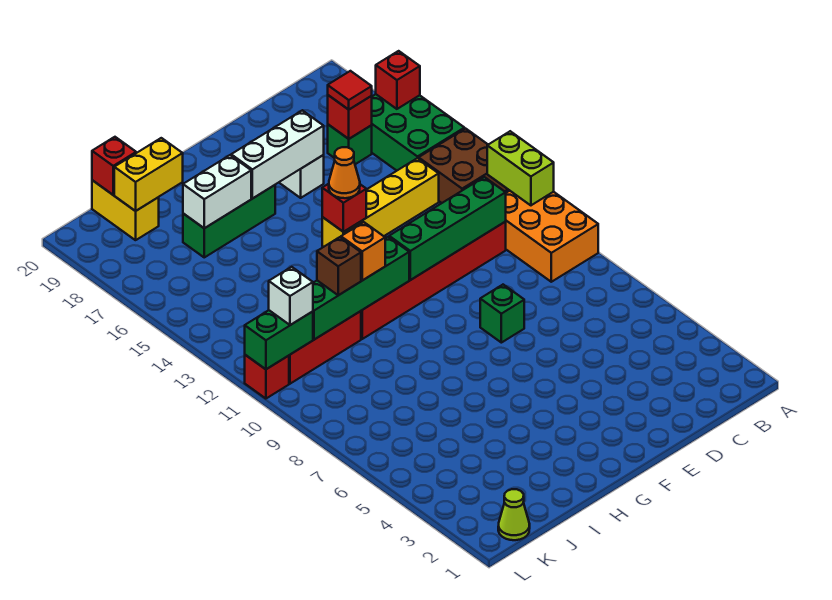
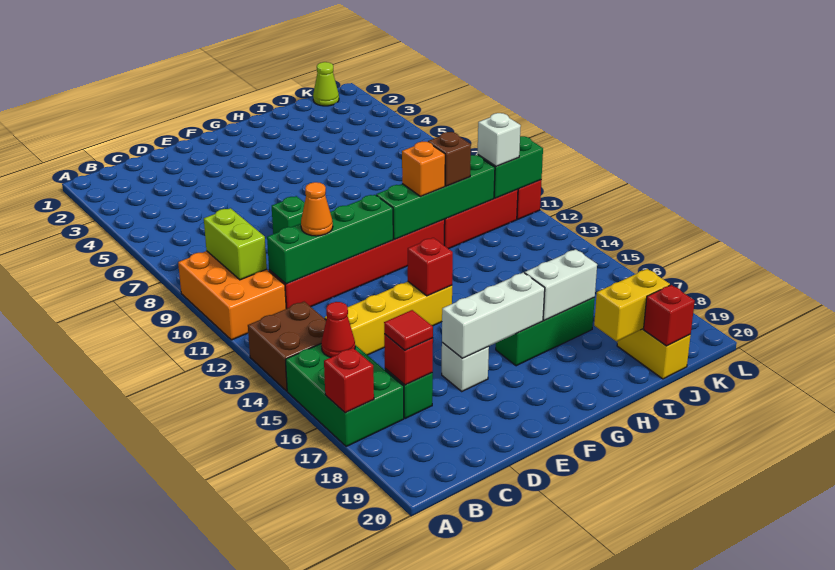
lime brick A11:A12 level 2 -> lime brick B9:B10 level 2
none -> red cone B15 level 2
orange cone F14 level 3 -> orange cone D11 level 3

